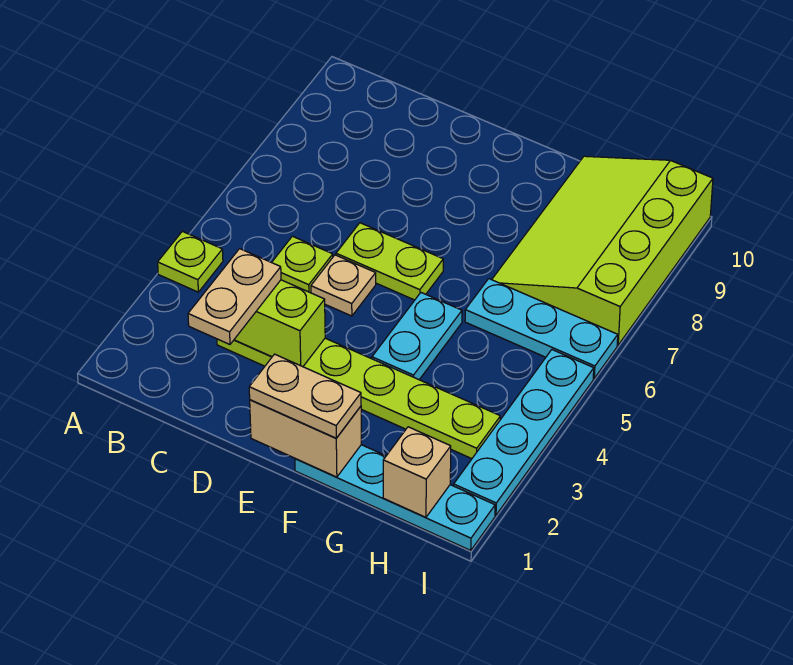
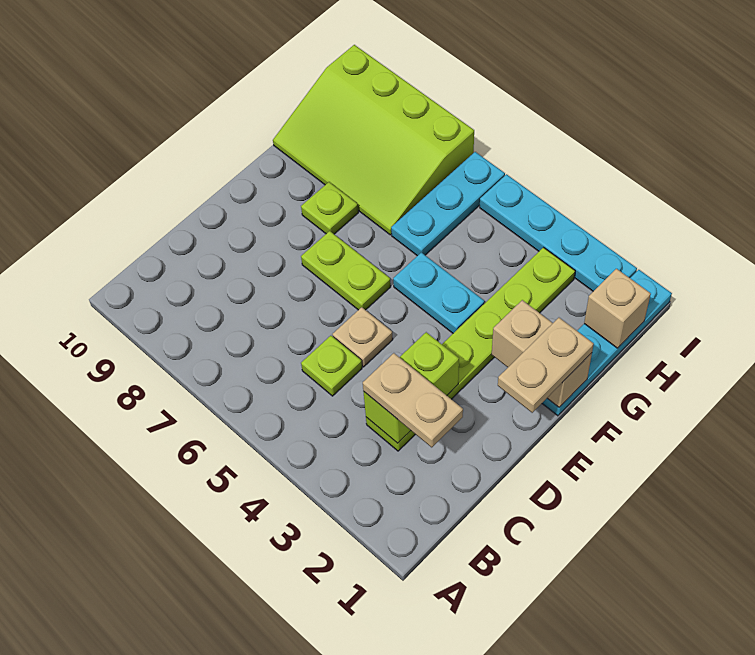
lime plate A4 level 1 -> lime plate F8 level 1
lime plate D6:E6 level 1 -> lime plate E6:E7 level 1
tan brick E1:F1 level 2 -> tan brick F1:F2 level 2

